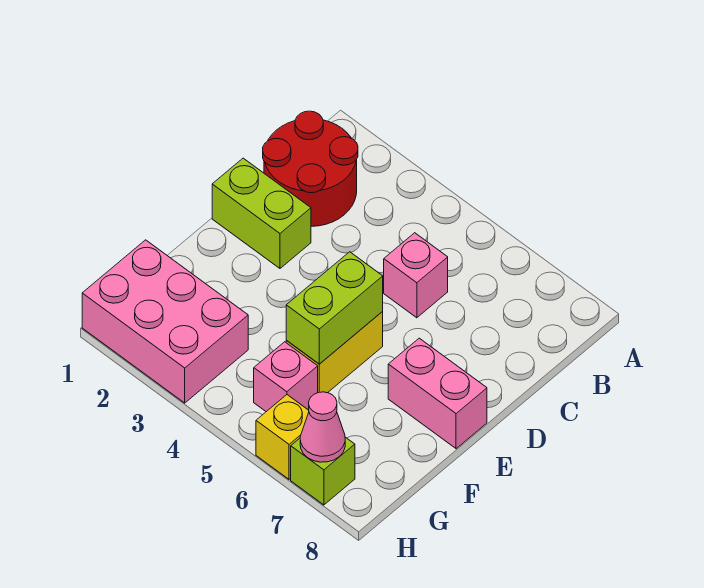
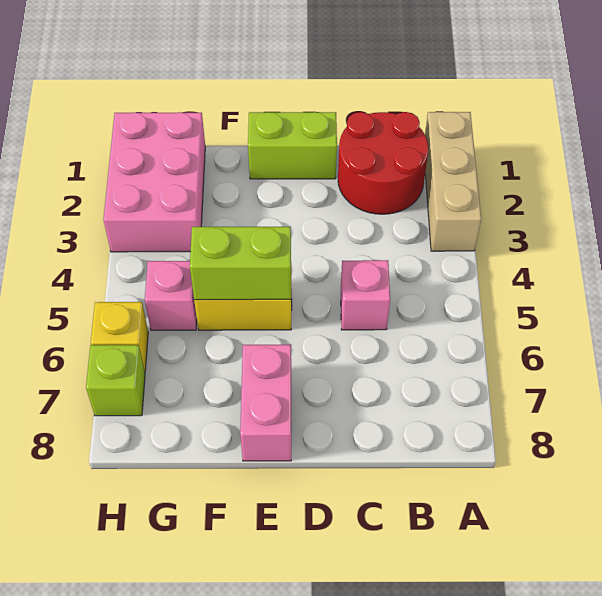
none -> tan brick A1:A3 level 1
lime brick D1:D2 level 1 -> lime brick D1:E1 level 1
pink cone H7 level 2 -> none

